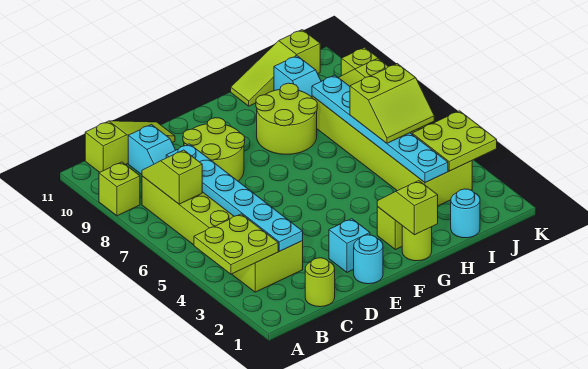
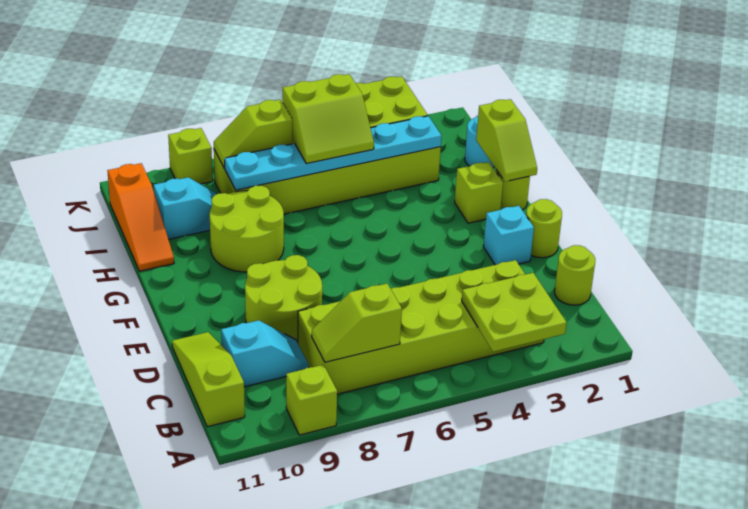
cyan plate C3:C8 level 2 -> none
cyan round brick E1 level 1 -> lime round brick E1 level 1
lime slope G1:G2 level 2 top 1 -> lime slope G1:H1 level 2 top H
lime slope H11:J11 level 1 top J -> orange slope H11:J11 level 1 top J
lime slope I5:J6 level 3 top 6 -> lime slope I5:J6 level 3 top J

